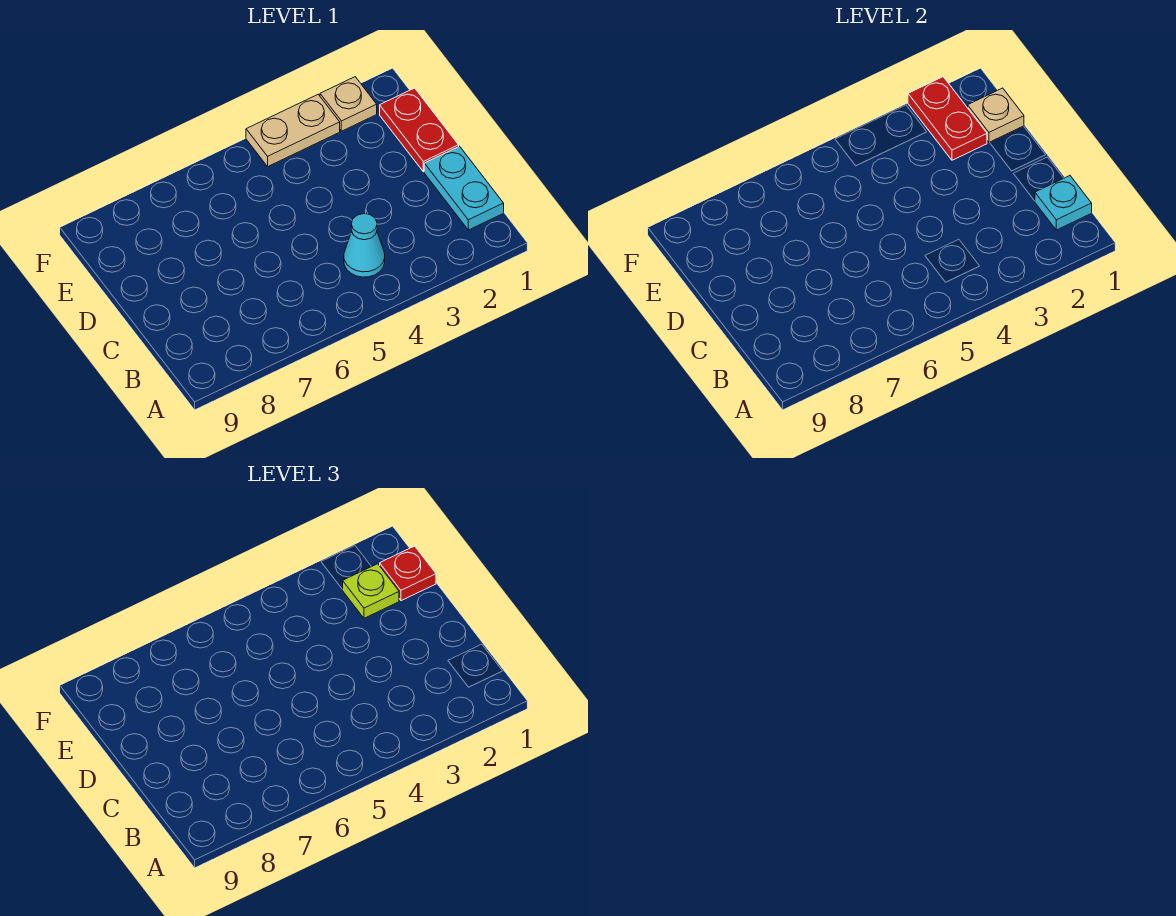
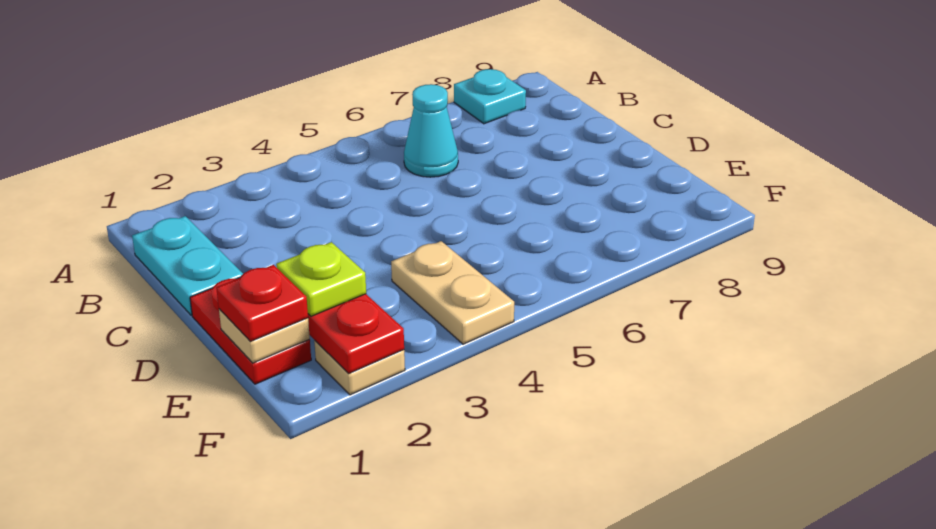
cyan plate B1 level 2 -> cyan plate A8 level 1
cyan cone B4 level 1 -> cyan cone B6 level 1
tan plate F3:F4 level 1 -> tan plate E4:F4 level 1

